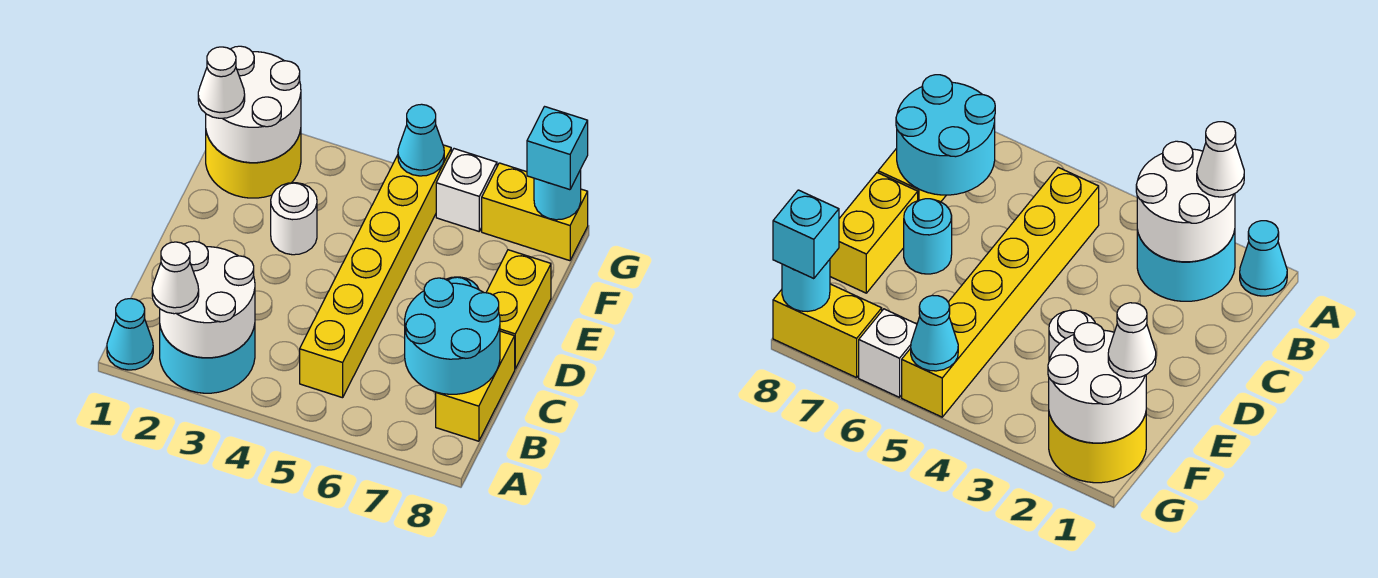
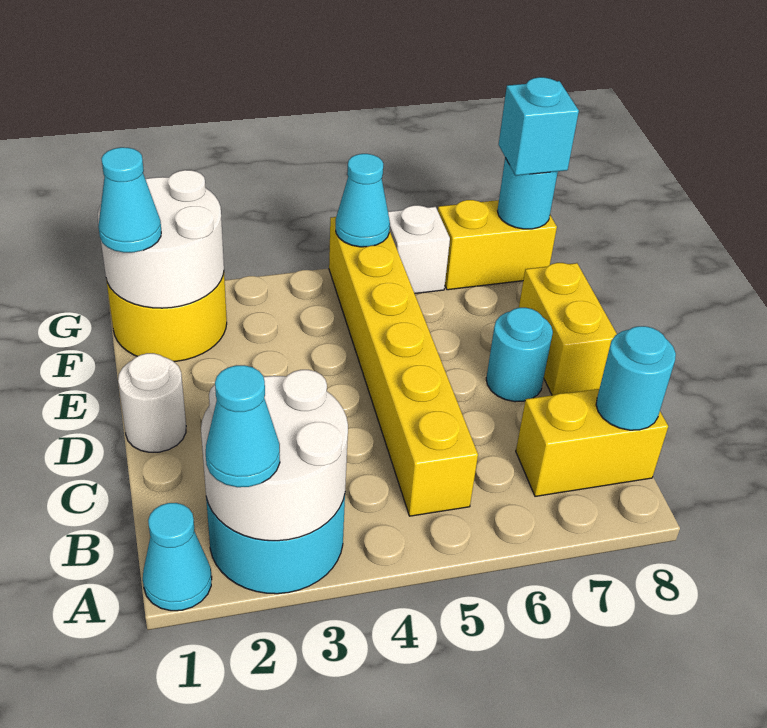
white cone A2 level 3 -> cyan cone A2 level 3
cyan round brick B7:C8 level 2 -> cyan round brick B8 level 2
yellow brick B8:C8 level 1 -> yellow brick B7:B8 level 1
white round brick E3 level 1 -> white round brick D1 level 1
white cone F1 level 3 -> cyan cone F1 level 3

